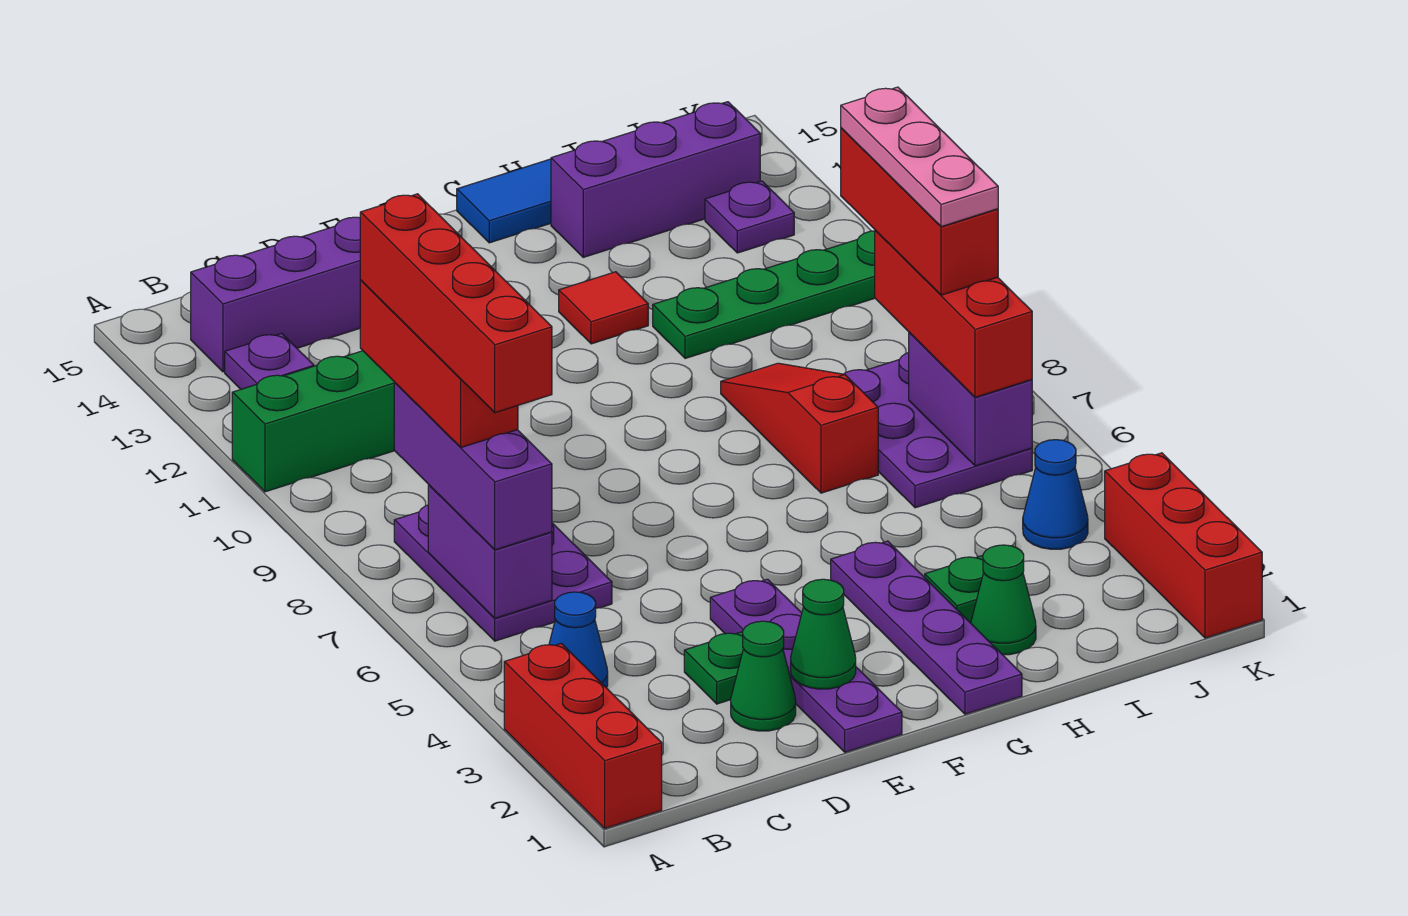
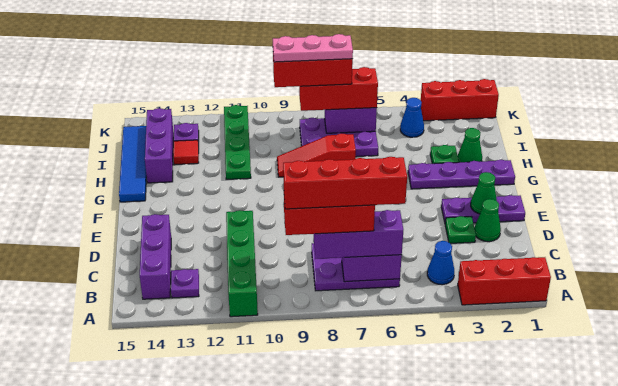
purple plate E1:E4 level 1 -> purple plate E1:E3 level 1
red tile G12 level 1 -> red tile I13 level 1

